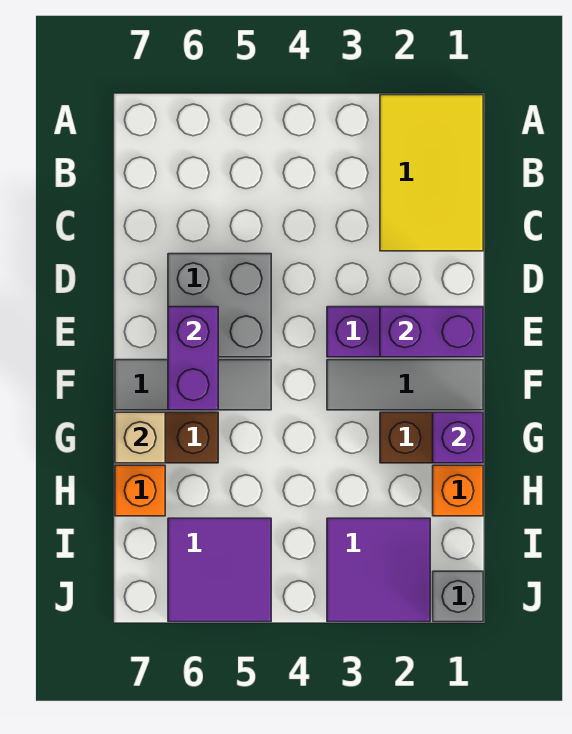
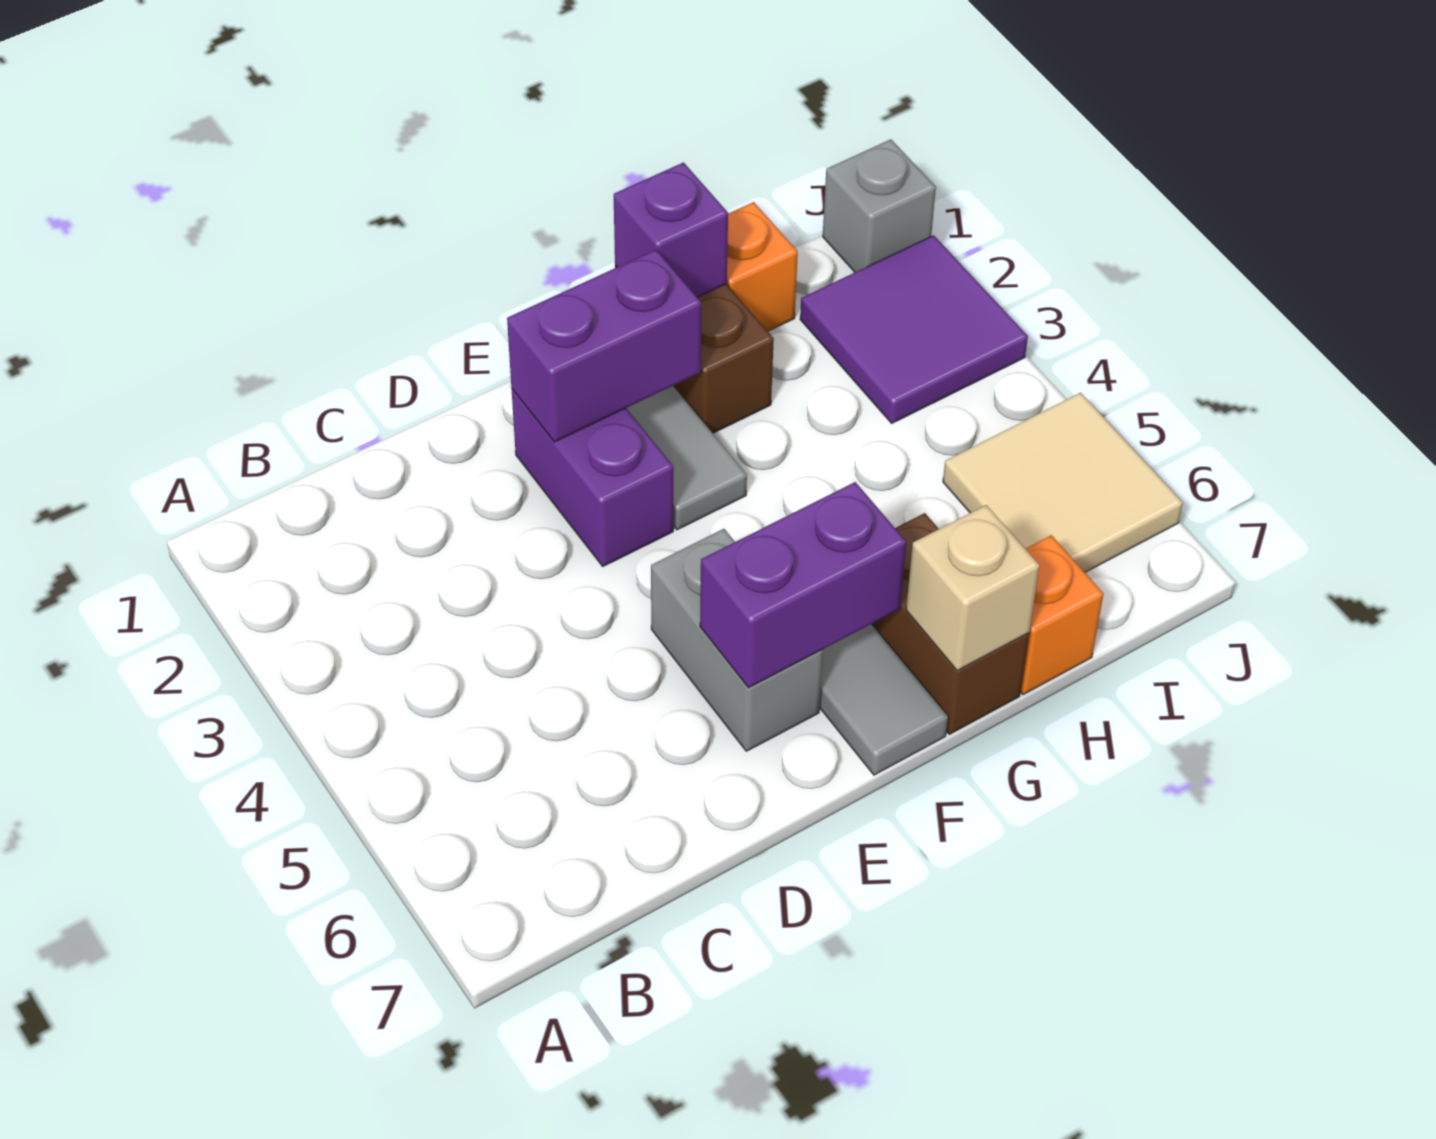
yellow tile A1:C2 level 1 -> none
grey brick D5:E6 level 1 -> grey brick E5:E6 level 1
purple brick E1:E2 level 2 -> purple brick E2:F2 level 2
purple tile I5:J6 level 1 -> tan tile I5:J6 level 1

